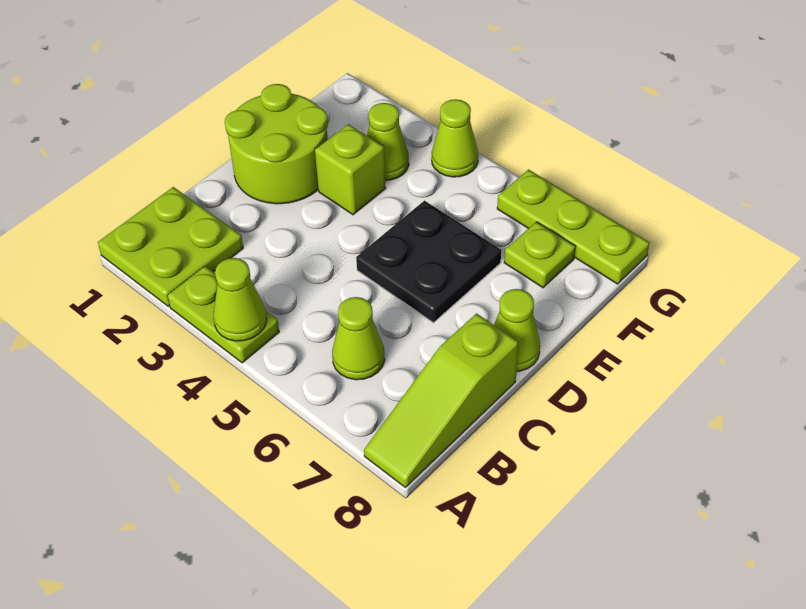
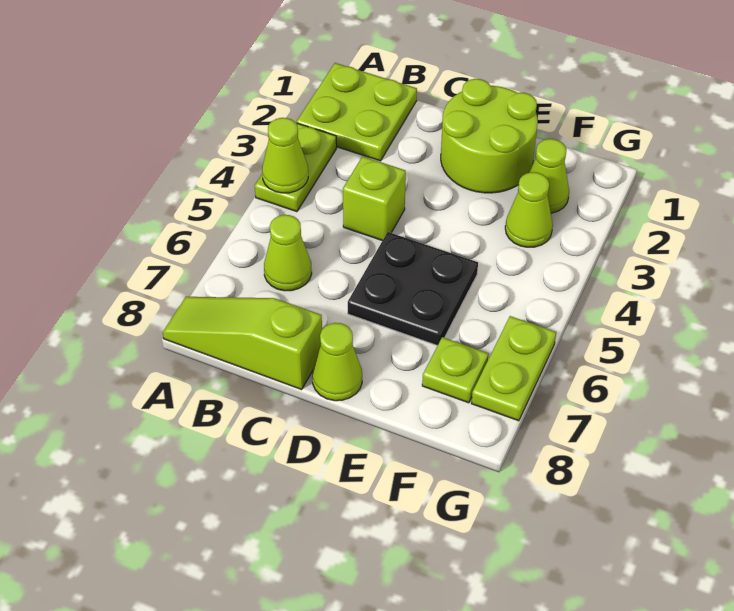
lime brick E3 level 1 -> lime brick C4 level 1
lime cone G4 level 1 -> lime cone F2 level 1
lime plate G6:G8 level 1 -> lime plate G6:G7 level 1

